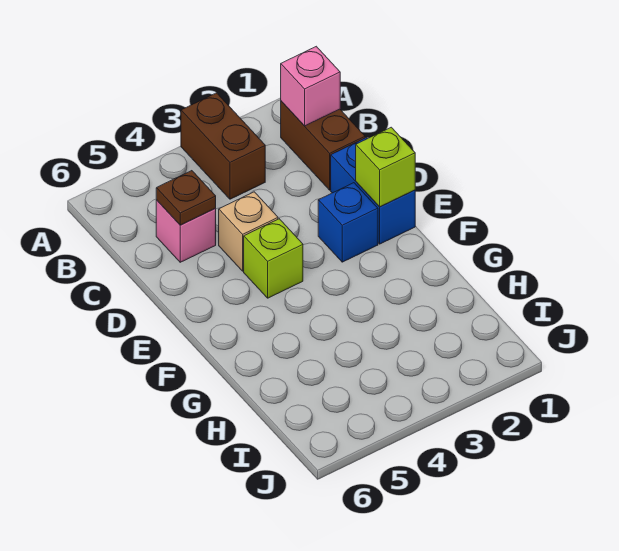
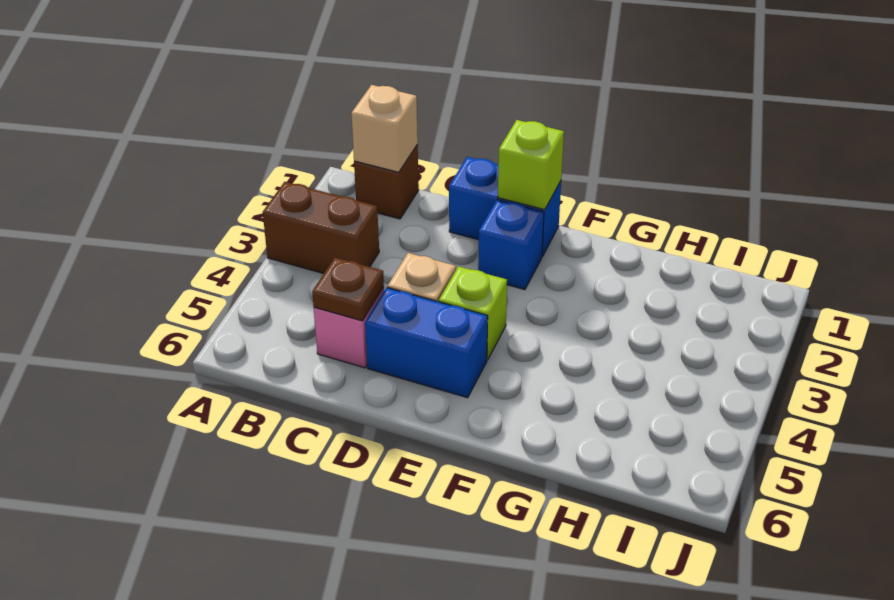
brown brick B1:C1 level 1 -> brown brick B1 level 1
pink brick B1 level 2 -> tan brick B1 level 2
none -> blue brick D5:E5 level 1

